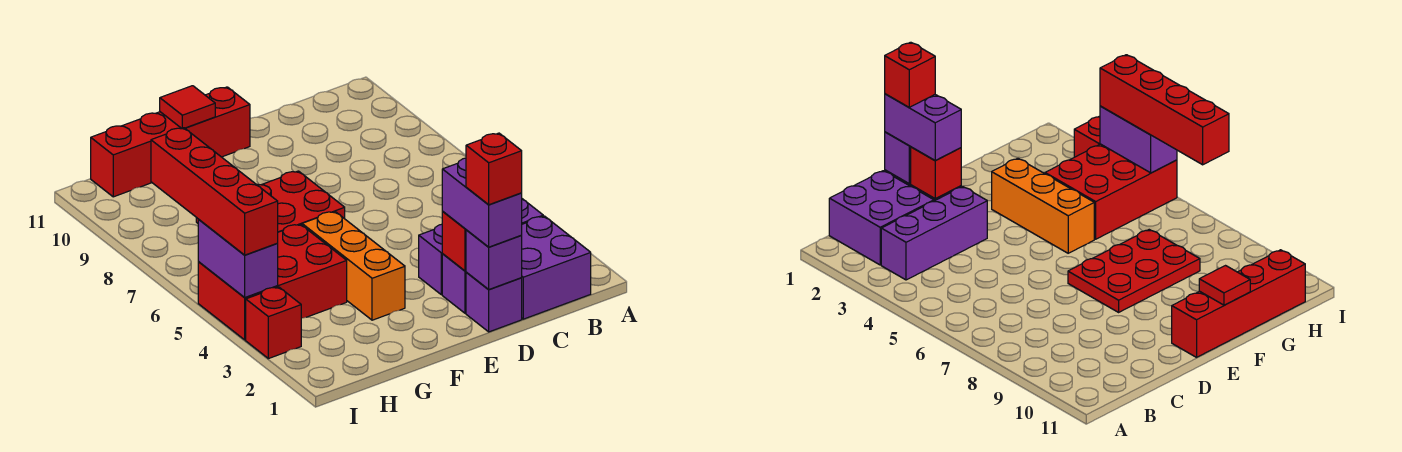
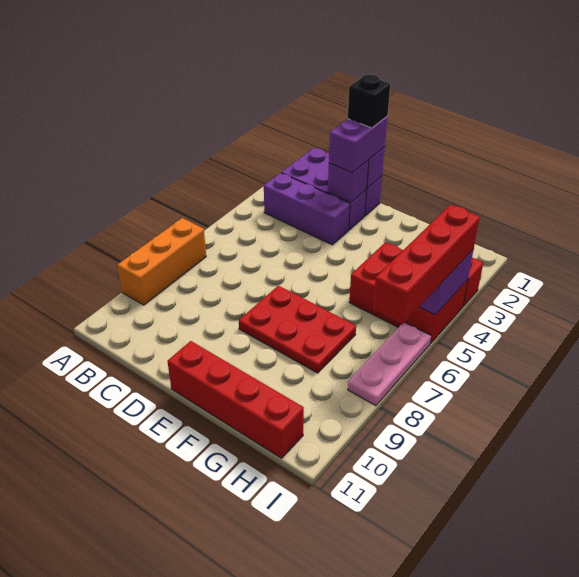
red brick D1 level 4 -> black brick D1 level 4
red brick D2 level 2 -> purple brick D2 level 2
orange brick F3:F5 level 1 -> orange brick A7:A9 level 1
red tile F11 level 2 -> none
none -> pink plate I6:I8 level 1

